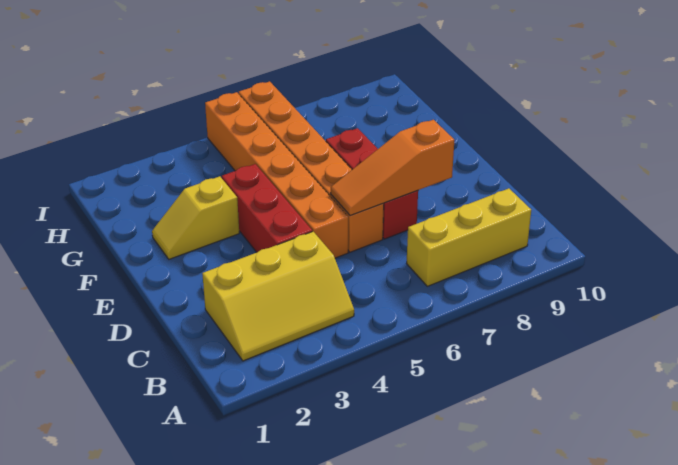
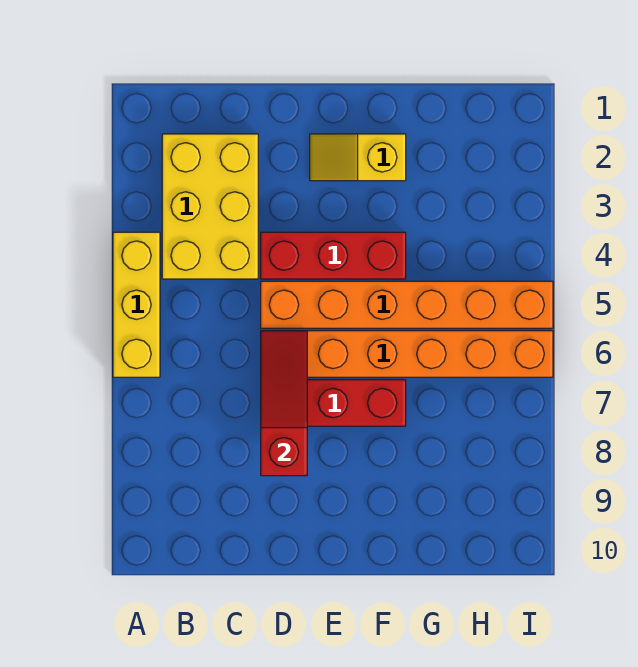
yellow slope B2:C4 level 1 top C -> yellow brick B2:C4 level 1
yellow brick B7:B9 level 1 -> yellow brick A4:A6 level 1
orange slope D6:D8 level 2 top 8 -> red slope D6:D8 level 2 top 8
yellow slope F2:F3 level 1 top 3 -> yellow slope E2:F2 level 1 top F

